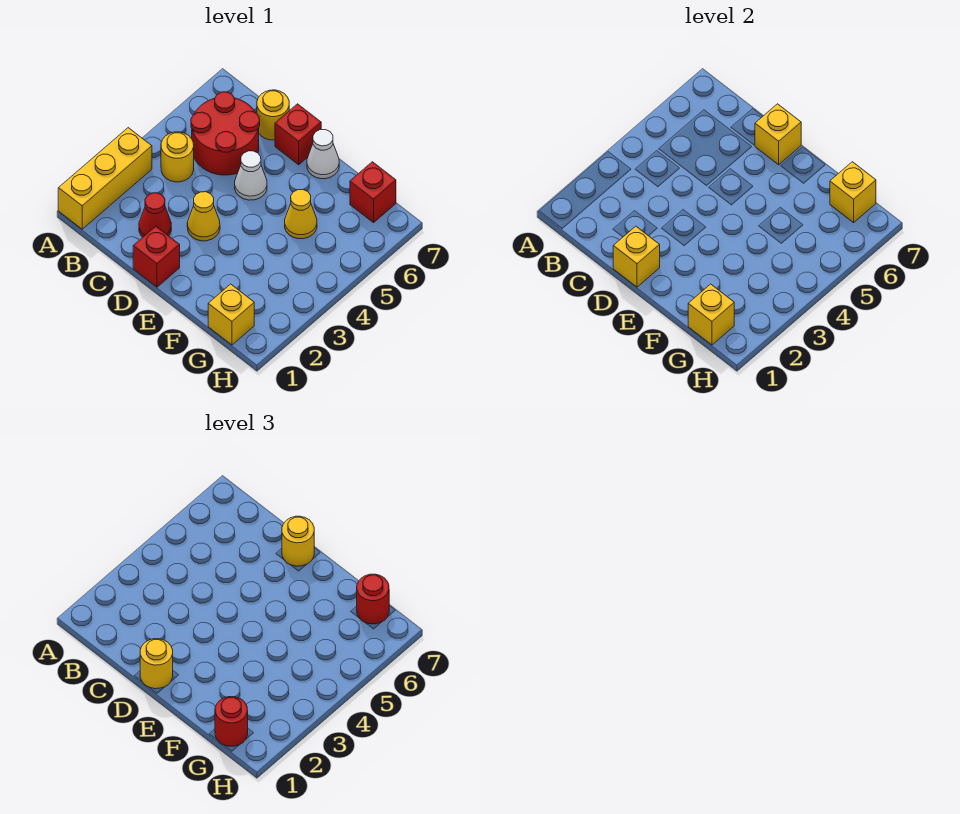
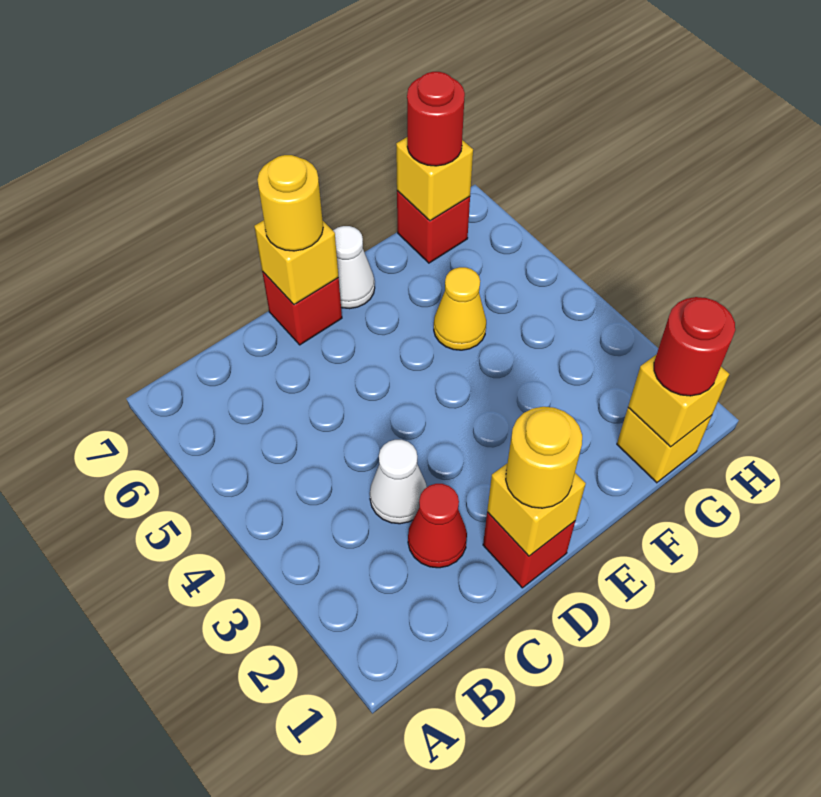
yellow brick A1:A3 level 1 -> none
yellow round brick B4 level 1 -> none
red round brick B5:C6 level 1 -> none
yellow round brick C7 level 1 -> none
yellow cone D3 level 1 -> none
white cone D5 level 1 -> white cone C3 level 1

